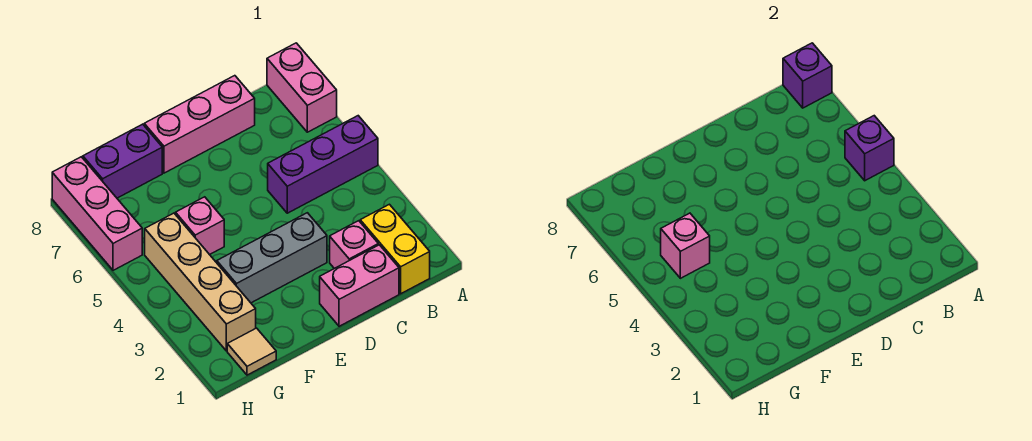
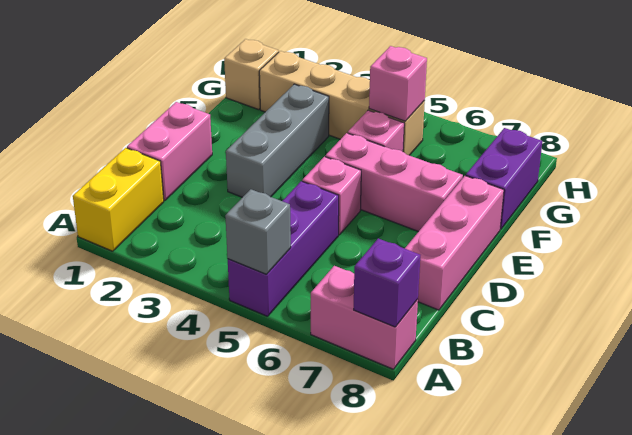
purple brick A5 level 2 -> grey brick A5 level 2
yellow brick B1:B2 level 1 -> yellow brick A1:B1 level 1
pink brick C2 level 1 -> pink brick D5 level 1
tan tile G1 level 1 -> tan brick G1 level 1
pink brick H6:H8 level 1 -> pink brick E5:E7 level 1

